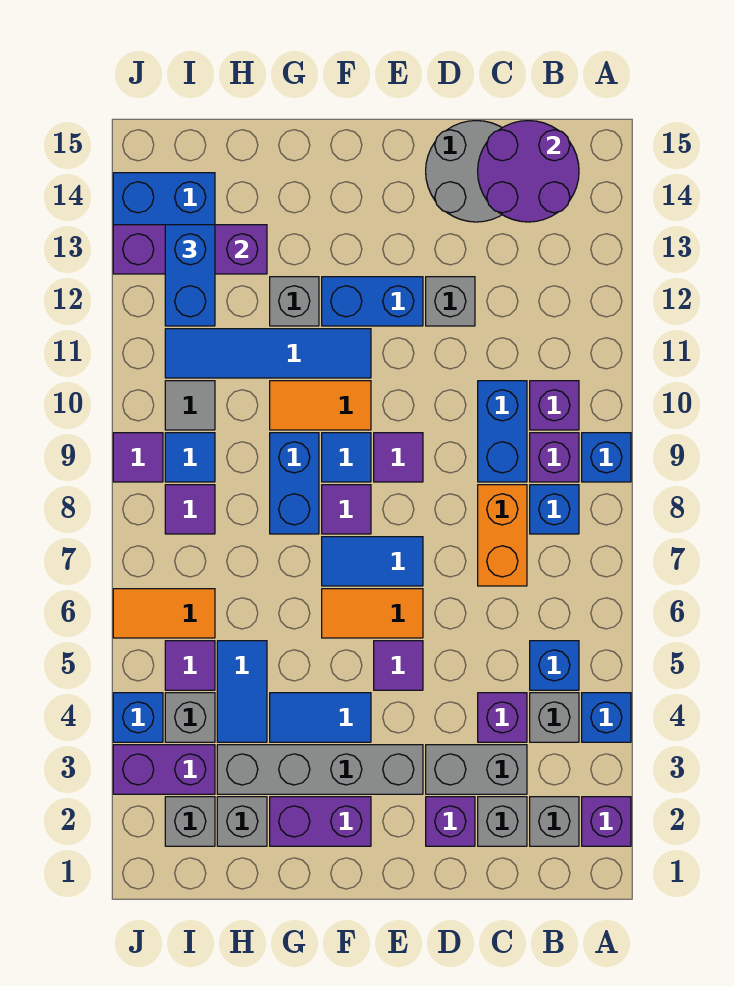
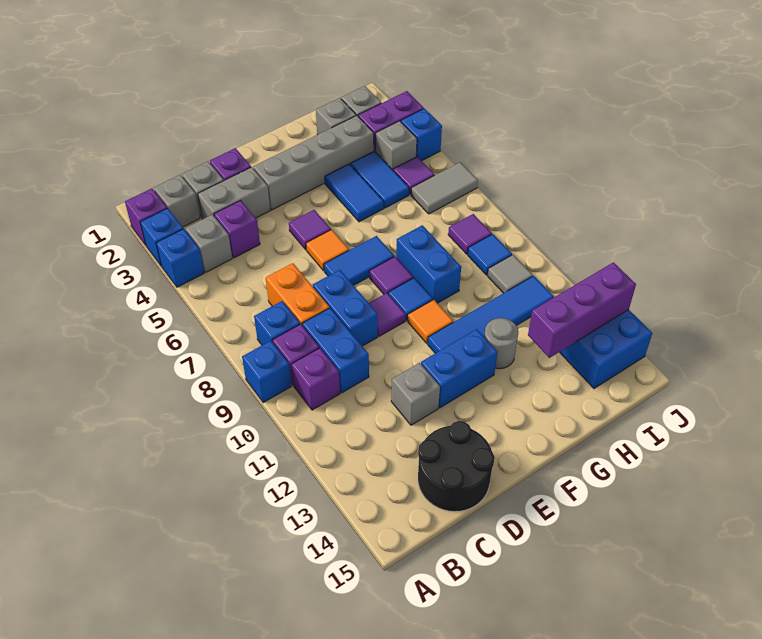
blue brick B5 level 1 -> blue brick A3 level 1
purple round brick B14:C15 level 2 -> none
grey round brick C14:D15 level 1 -> black round brick C14:D15 level 1
orange tile E6:F6 level 1 -> orange tile E6 level 1
purple brick F2:G2 level 1 -> none
blue tile F4:G4 level 1 -> blue tile G4:G5 level 1
orange tile F10:G10 level 1 -> orange tile F10 level 1
grey brick G12 level 1 -> grey round brick G12 level 1
orange tile I6:J6 level 1 -> grey tile I6:J6 level 1
blue brick I12:I13 level 3 -> blue brick D8:D9 level 1
purple tile J9 level 1 -> none

